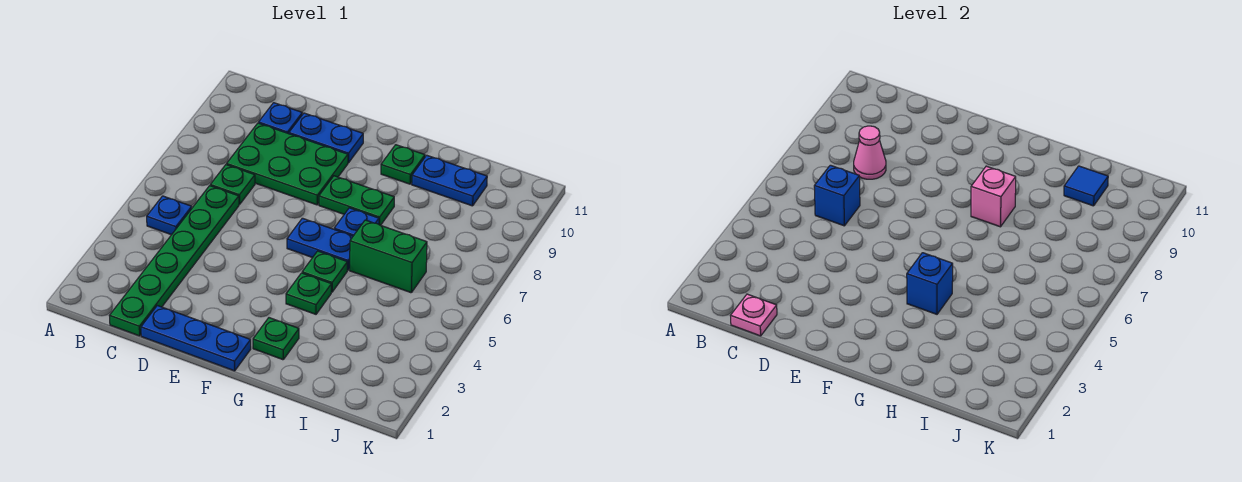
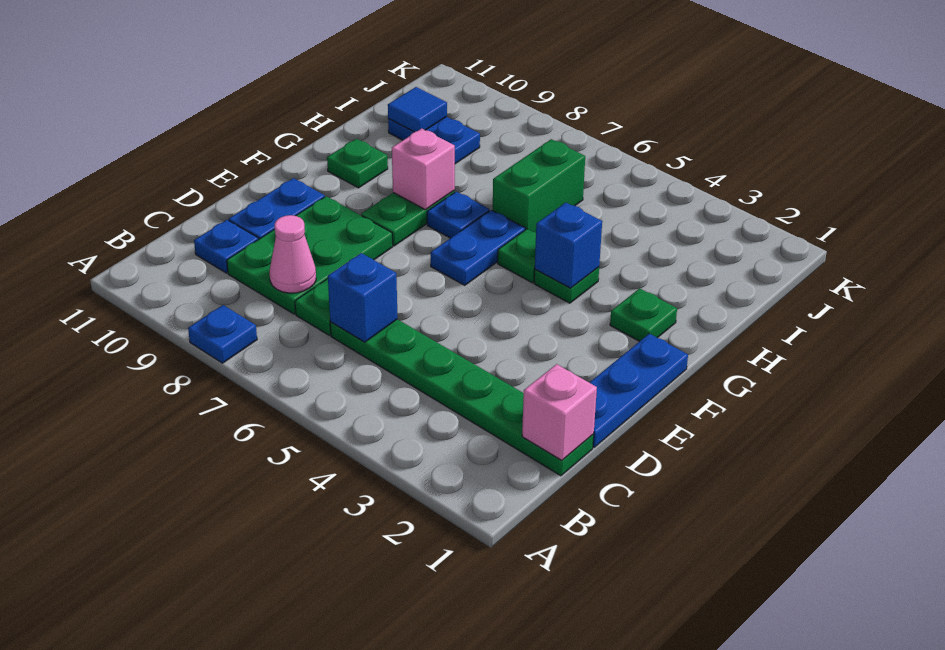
blue plate B5 level 1 -> blue plate A8 level 1
pink plate C1 level 2 -> pink brick C1 level 2
blue plate H10:I10 level 1 -> blue plate I9:I10 level 1

